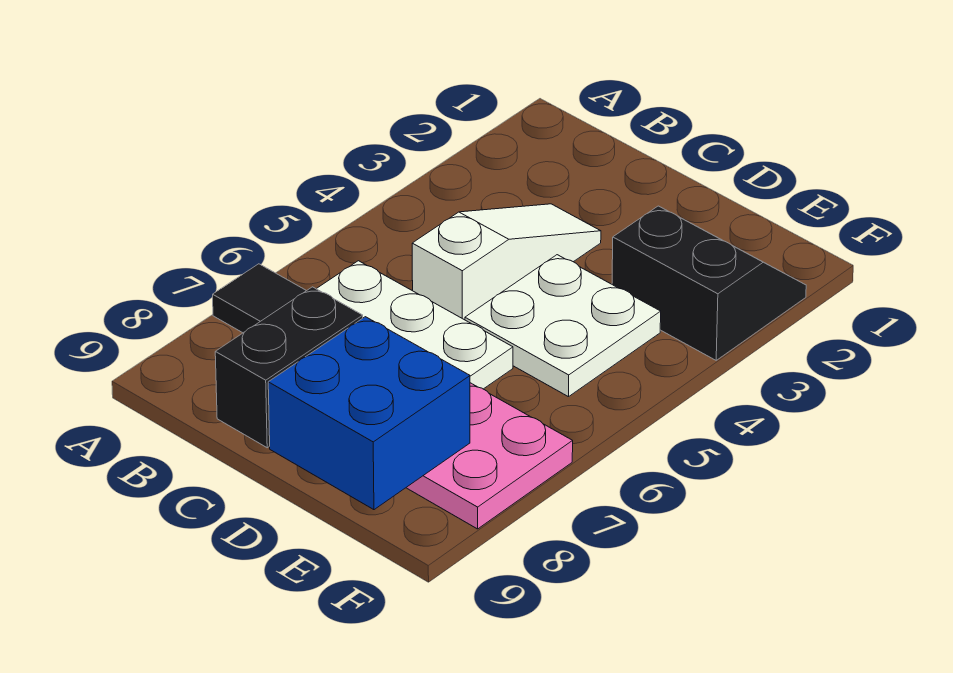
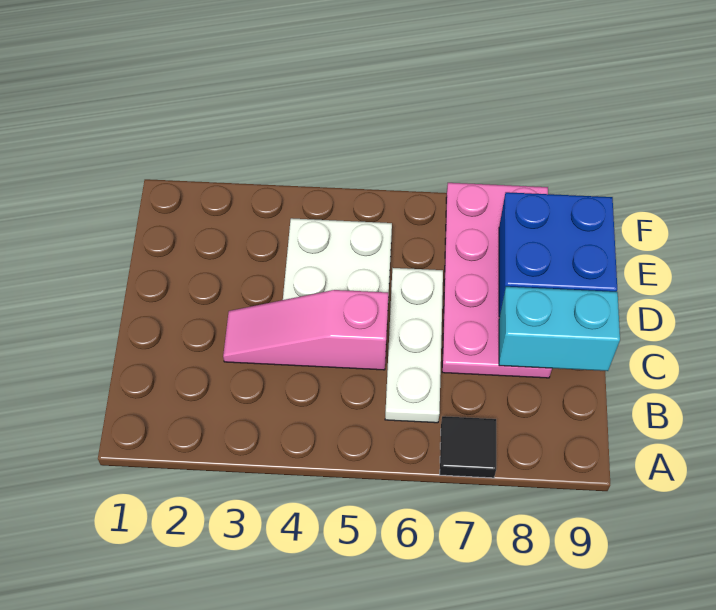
white slope C3:C5 level 1 top 5 -> pink slope C3:C5 level 1 top 5
black brick C8:C9 level 2 -> cyan brick C8:C9 level 2
black slope E2:F3 level 1 top 3 -> none

